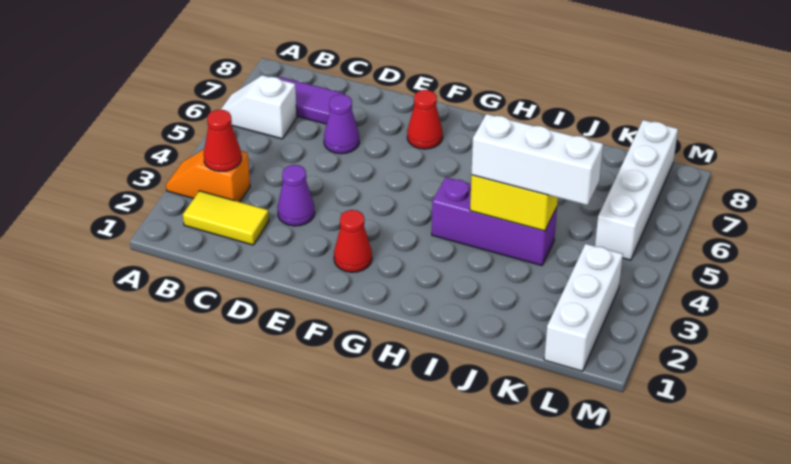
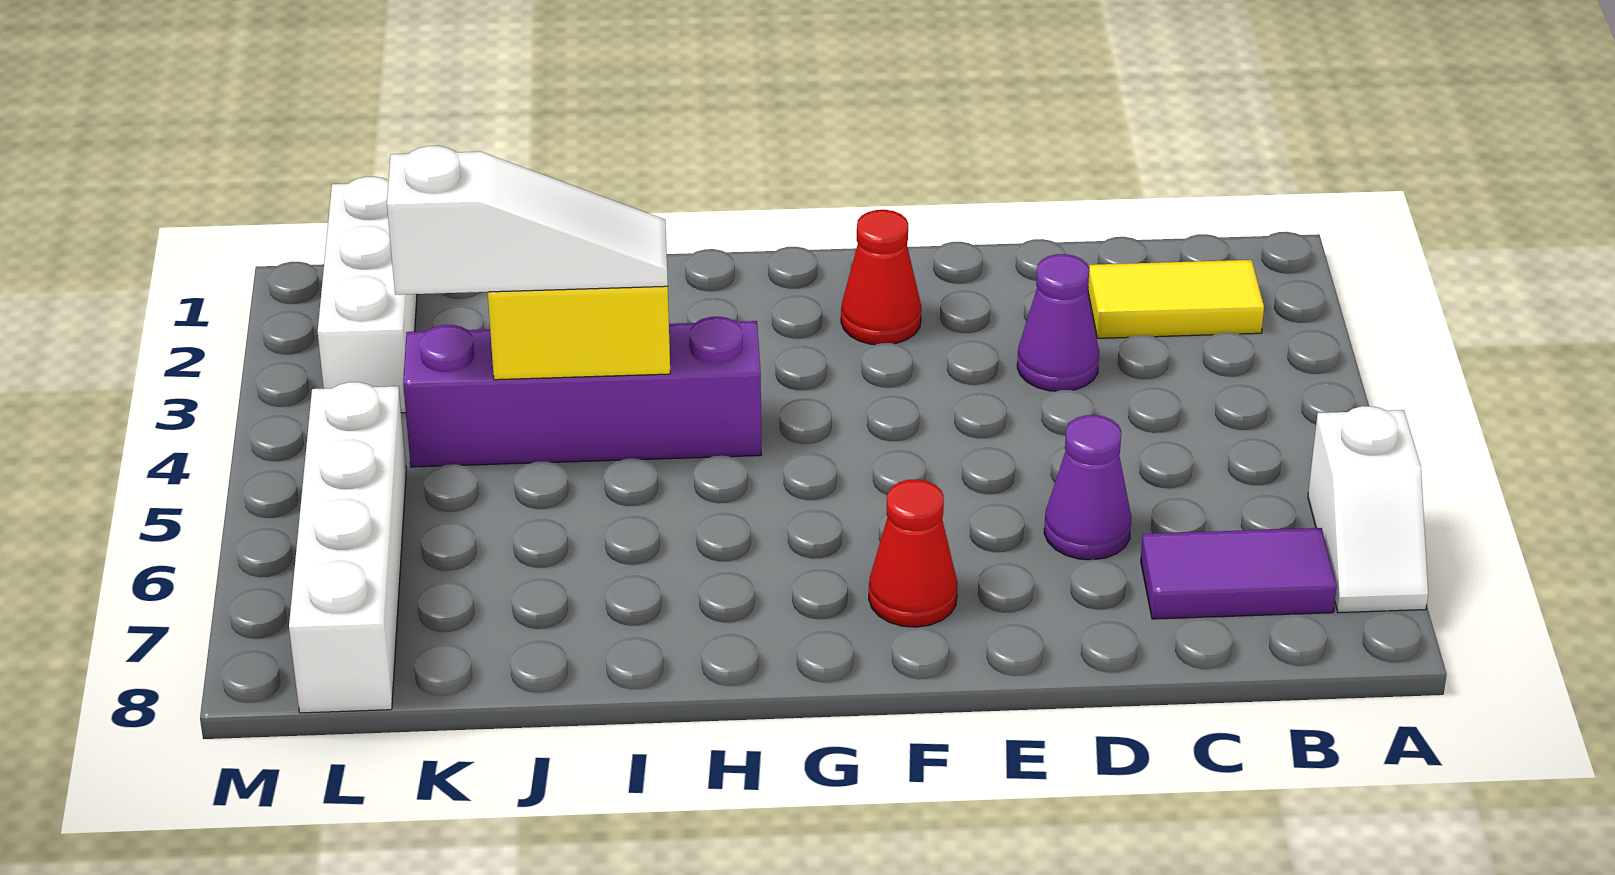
orange slope A3:B3 level 1 top B -> none
white slope A6:B6 level 1 top B -> white slope A6:A7 level 1 top 6
red cone B3 level 2 -> none
purple brick H4:J4 level 1 -> purple brick H4:K4 level 1
white brick I4:K4 level 3 -> white slope I4:K4 level 3 top K

